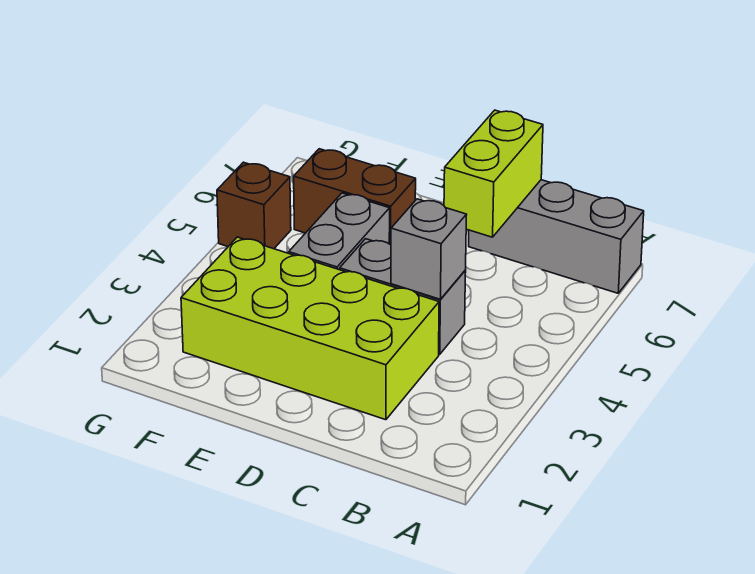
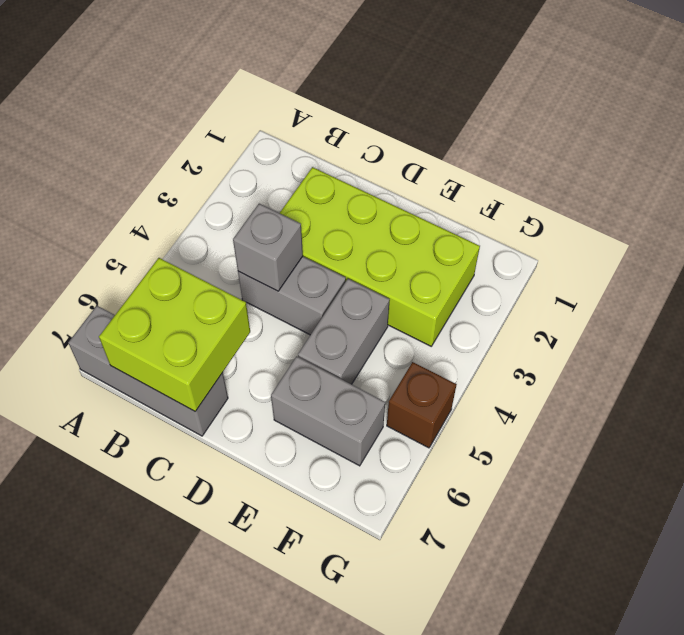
lime brick C6:C7 level 2 -> lime brick B6:C7 level 2
brown brick E6:F6 level 1 -> grey brick E6:F6 level 1

